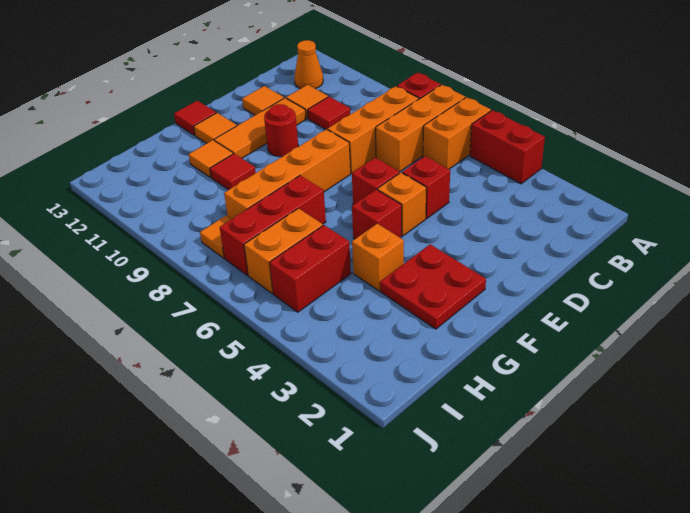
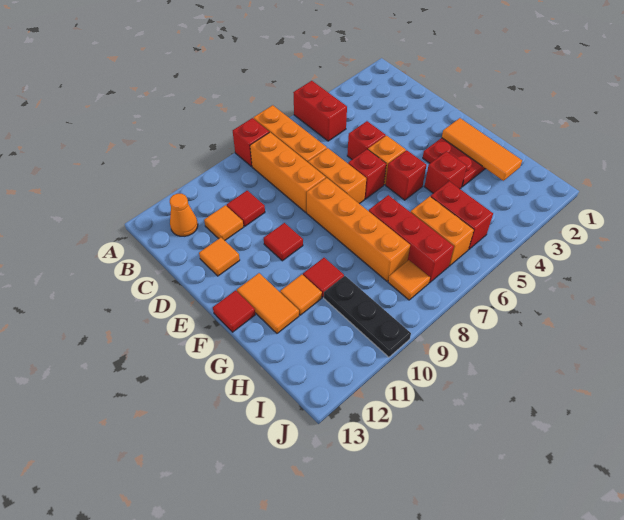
red brick A4:A5 level 1 -> red brick A5:B5 level 1
orange brick A6:B6 level 1 -> orange brick D7:E7 level 1
orange tile D11:F11 level 1 -> orange tile F2:H2 level 2
red round brick E10 level 1 -> red tile E10 level 1
orange tile F12 level 1 -> orange tile F12:G12 level 1
orange brick G4 level 1 -> red brick G4 level 1
none -> black plate H10:J10 level 1

